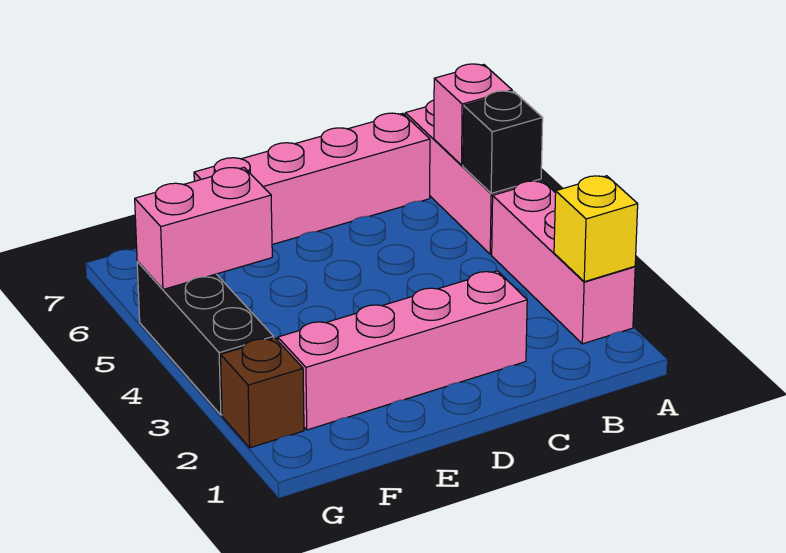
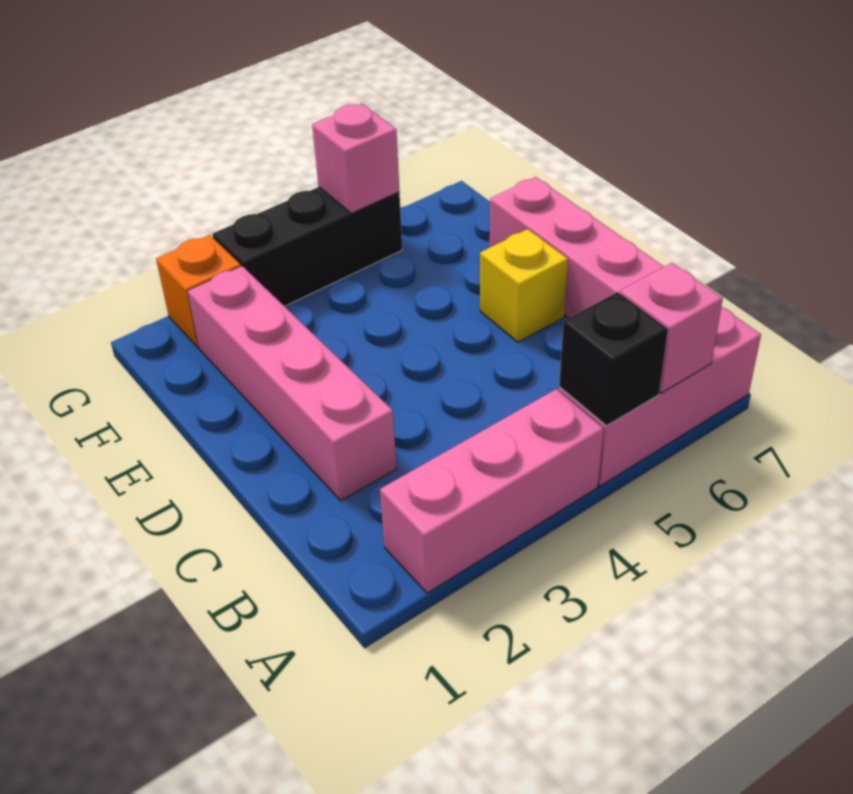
yellow brick A2 level 2 -> yellow brick D6 level 1
pink brick F5:G5 level 2 -> pink brick G5 level 2
brown brick G2 level 1 -> orange brick G2 level 1

